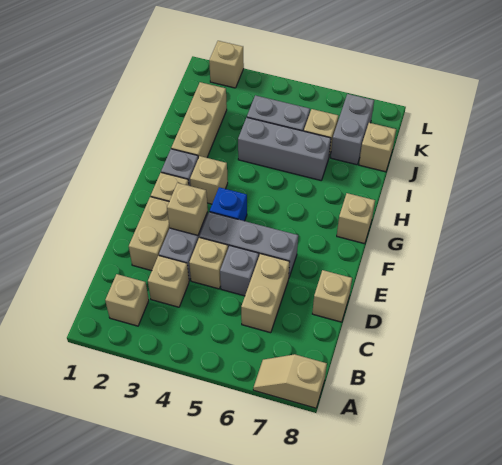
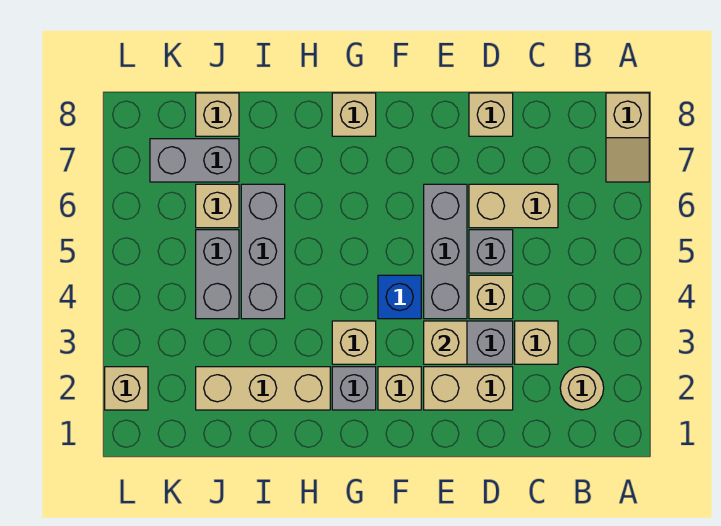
tan brick B2 level 1 -> tan round brick B2 level 1

